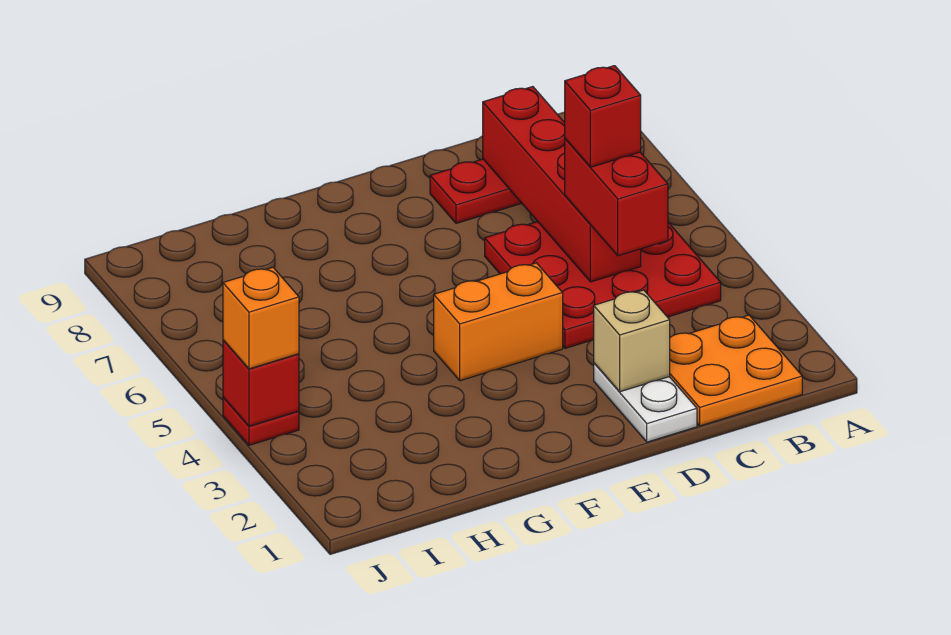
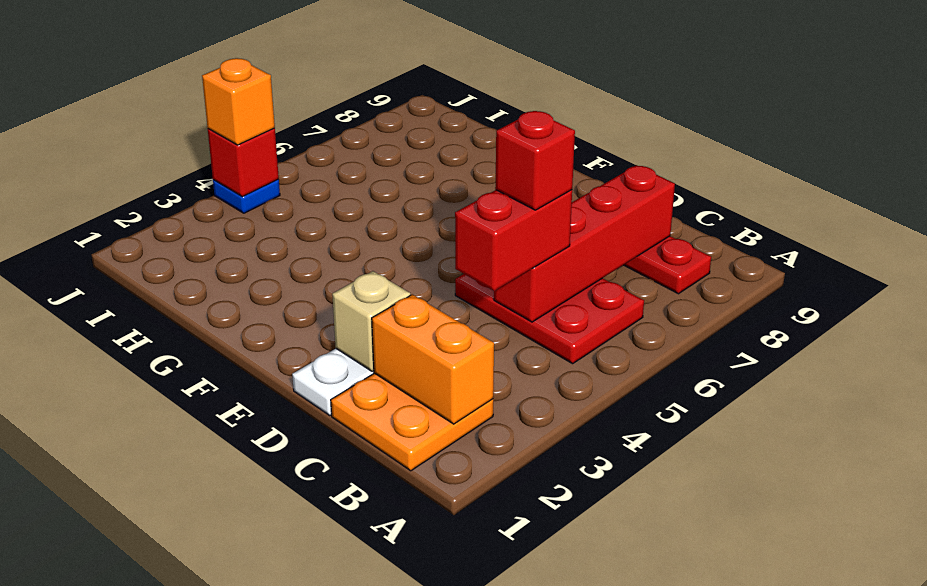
red plate B4:D6 level 1 -> red plate B5:D6 level 1
orange brick E4:F4 level 1 -> orange brick B2:C2 level 2
red plate J4 level 1 -> blue plate J4 level 1

